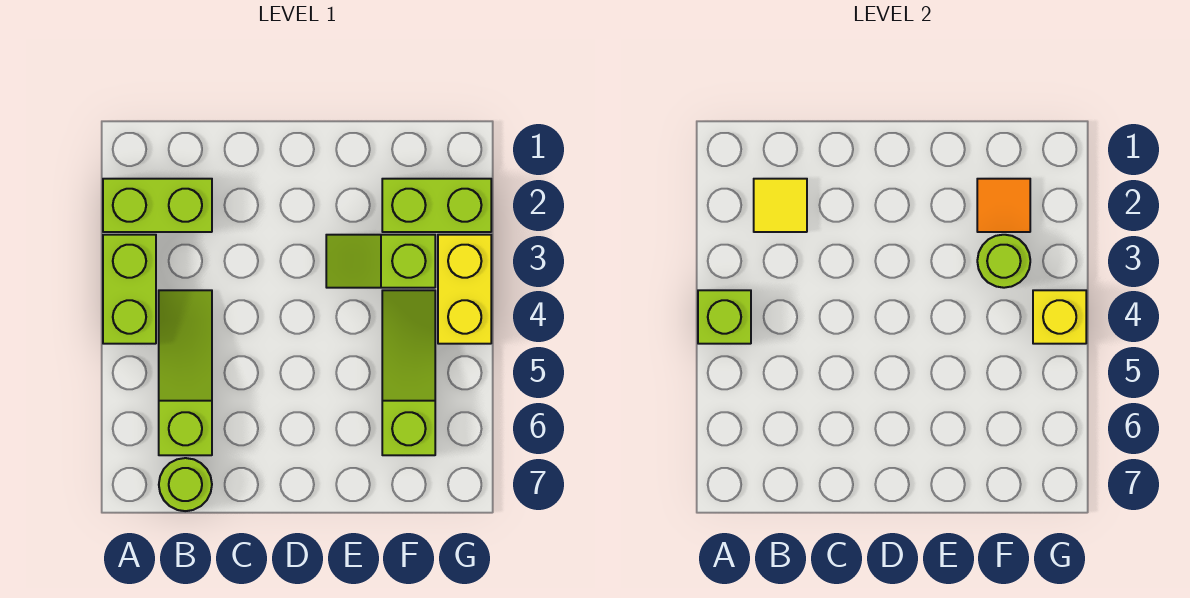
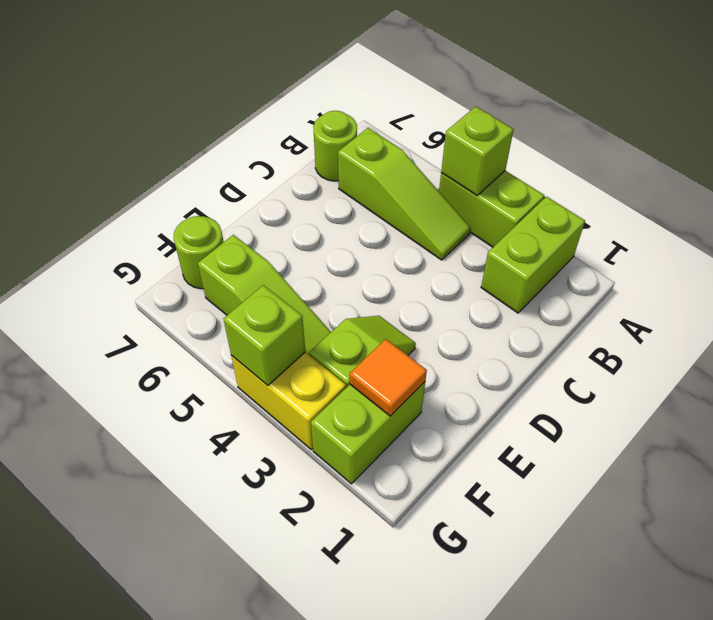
yellow tile B2 level 2 -> none
lime round brick F3 level 2 -> lime round brick F7 level 1
yellow brick G4 level 2 -> lime brick G4 level 2

